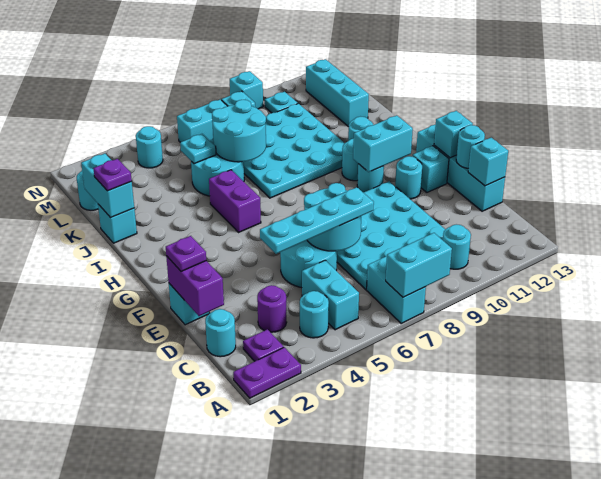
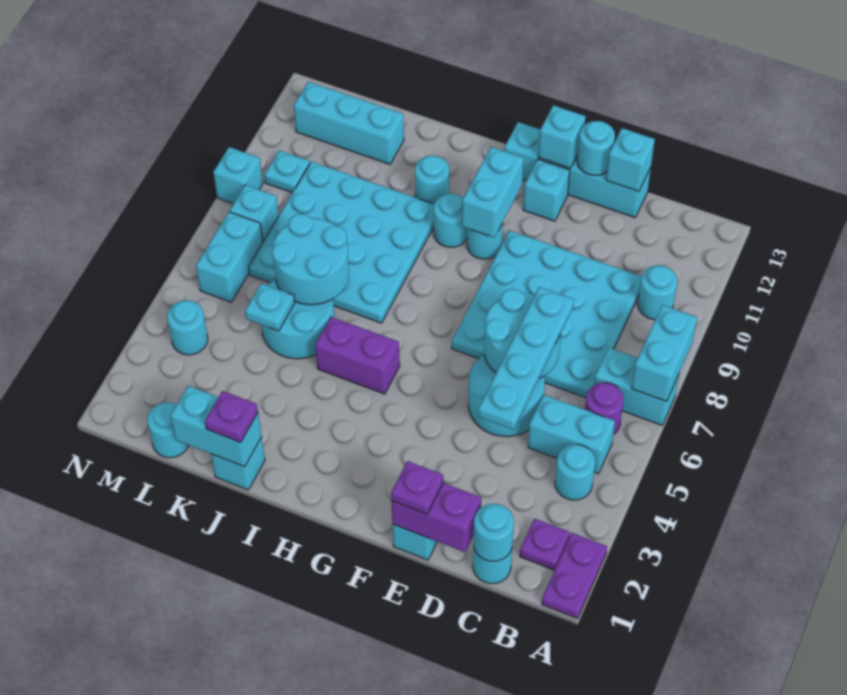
purple round brick C3 level 1 -> purple round brick B6 level 1
cyan round brick F11 level 1 -> cyan round brick C1 level 2

